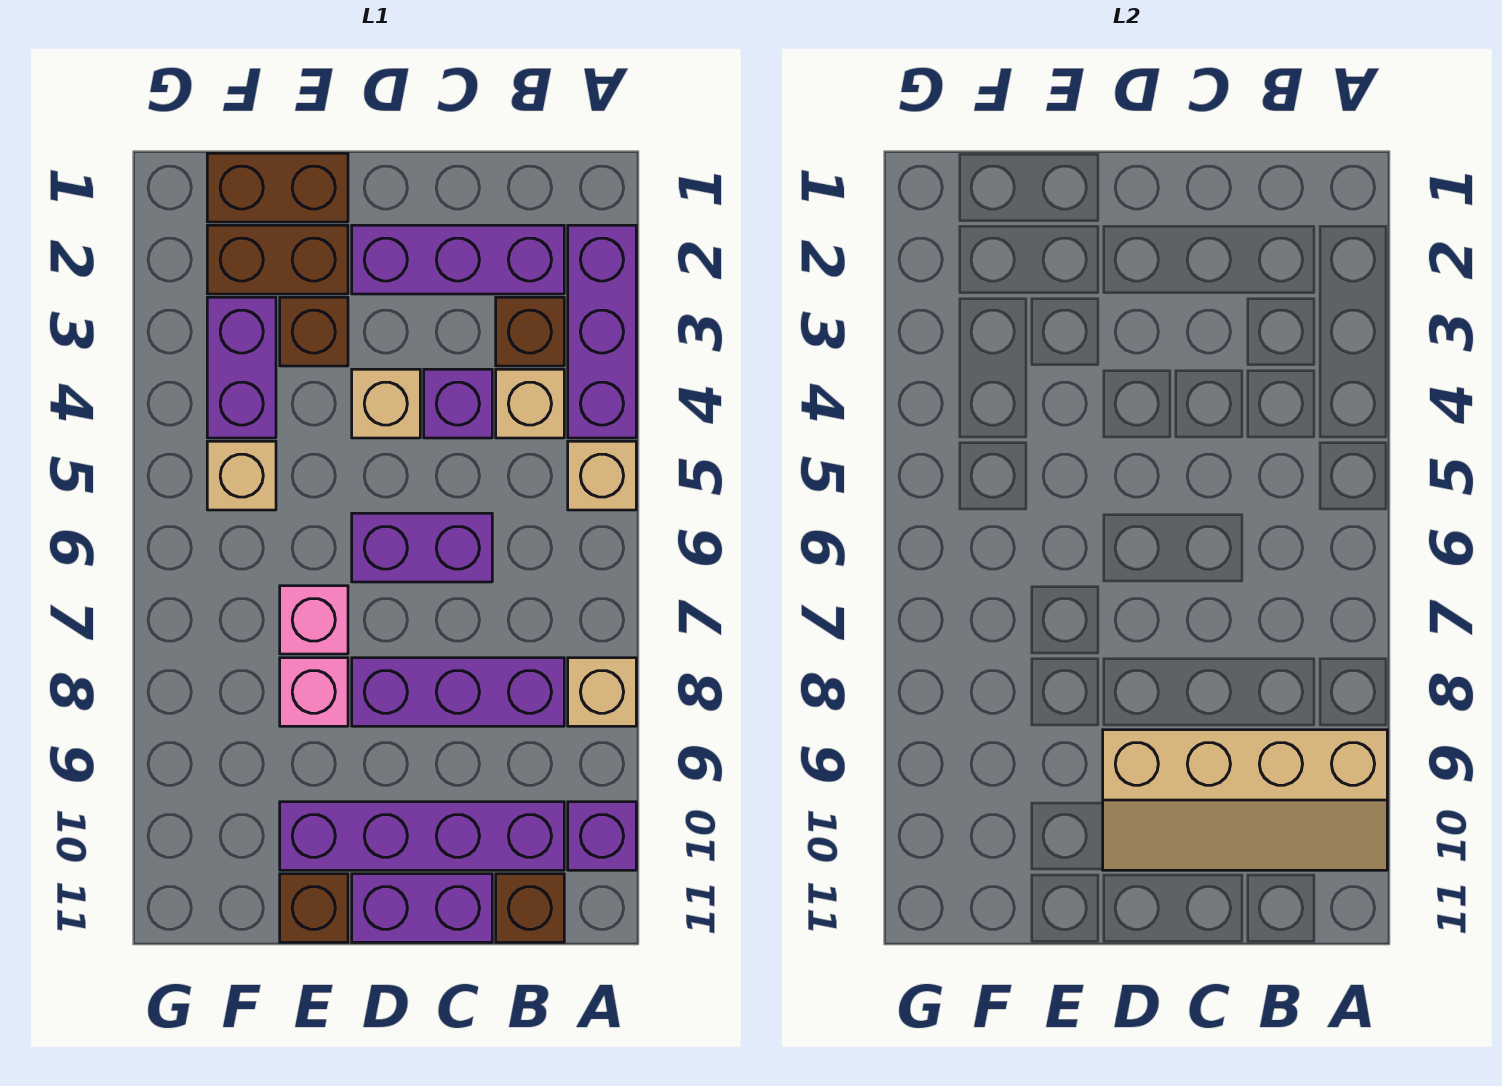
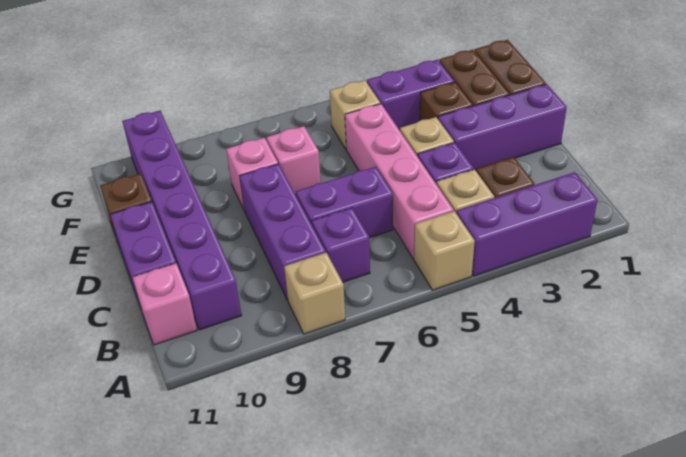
tan slope A9:D10 level 2 top 9 -> none
purple brick A10 level 1 -> purple brick B7 level 1
purple brick B2:D2 level 1 -> purple brick D1:D3 level 1
none -> pink brick B5:E5 level 1
purple brick B10:E10 level 1 -> purple brick B10:G10 level 1
brown brick B11 level 1 -> pink brick B11 level 1
purple brick C6:D6 level 1 -> purple brick C6:C7 level 1

